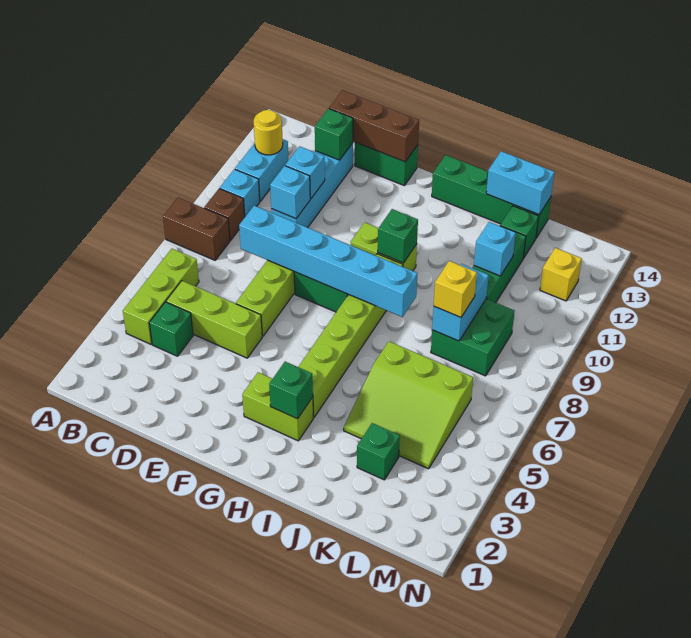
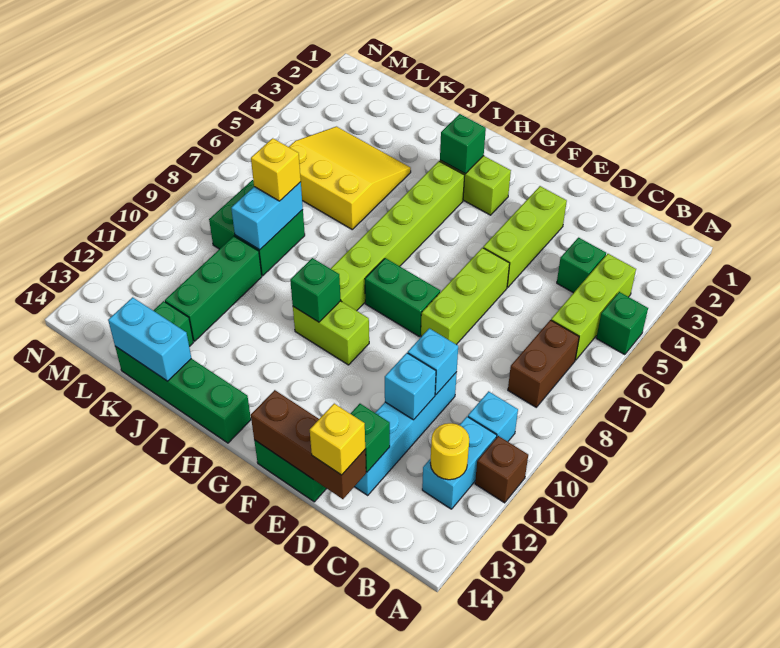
brown brick A8:B8 level 1 -> brown brick B7:B8 level 1
brown brick B9 level 1 -> brown brick A11 level 1
lime brick C5:E5 level 1 -> lime brick E3:E5 level 1
cyan brick D8:I8 level 2 -> none
lime slope J4:L6 level 1 top 6 -> yellow slope J4:L6 level 1 top 6
green brick K3 level 1 -> green brick A5 level 1
cyan brick K11 level 2 -> none
yellow brick M12 level 1 -> yellow brick D14 level 3

